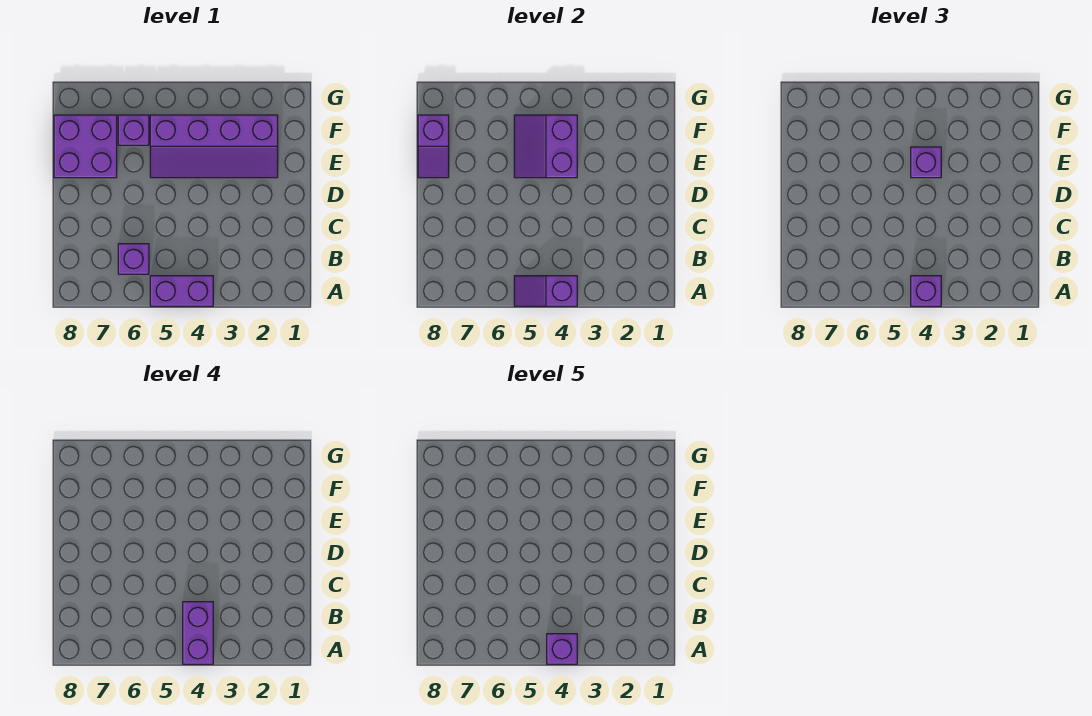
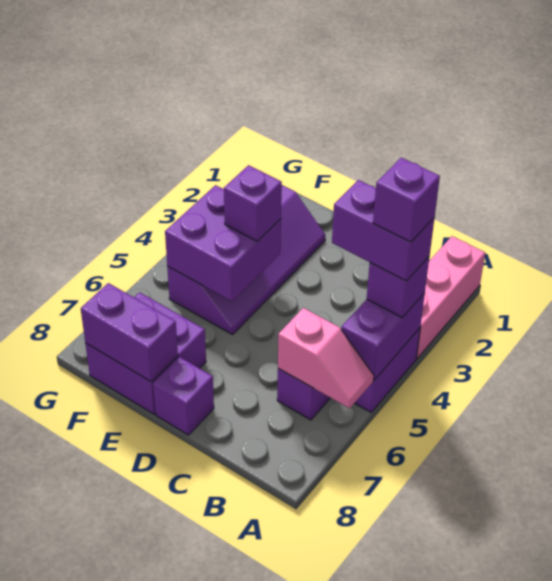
none -> pink brick A1:A3 level 1
purple slope A4:A5 level 2 top 4 -> purple brick A4:A5 level 2
none -> pink slope A6:B6 level 2 top B
purple slope E4:F5 level 2 top 4 -> purple brick E4:F5 level 2
purple slope E8:F8 level 2 top F -> purple brick E8:F8 level 2
purple brick F6 level 1 -> purple brick D8 level 1

